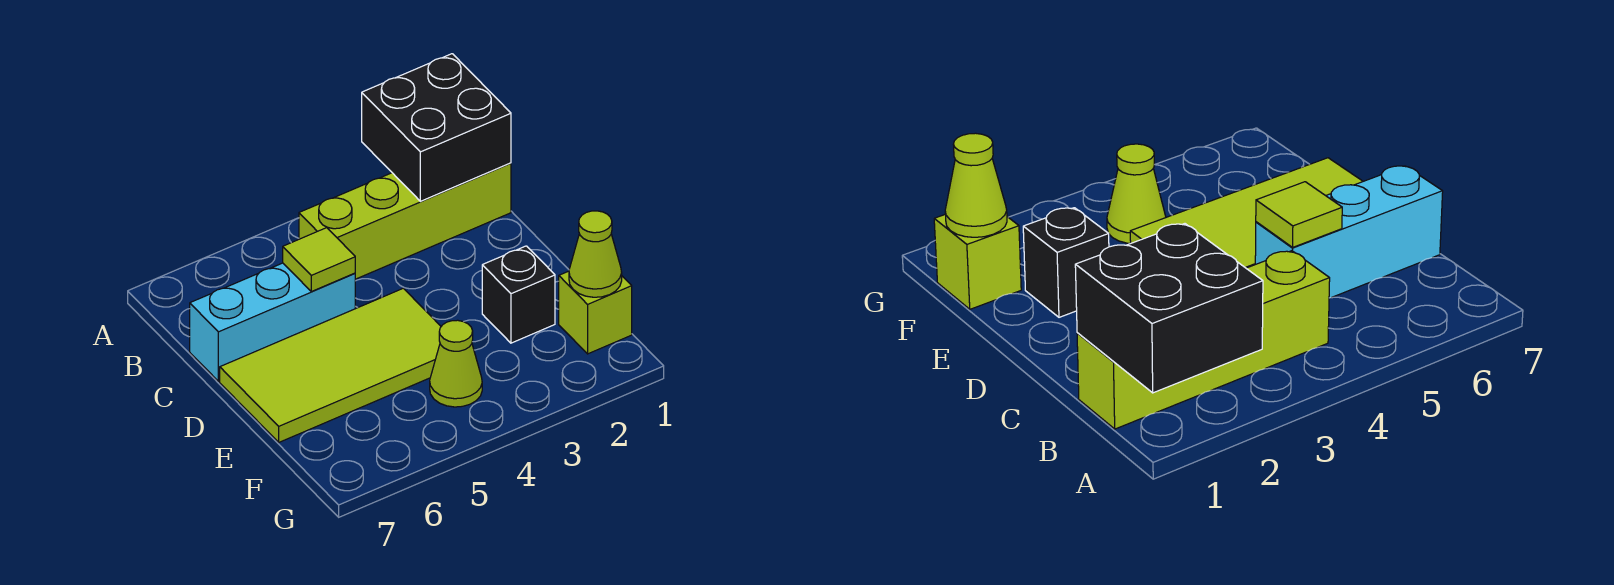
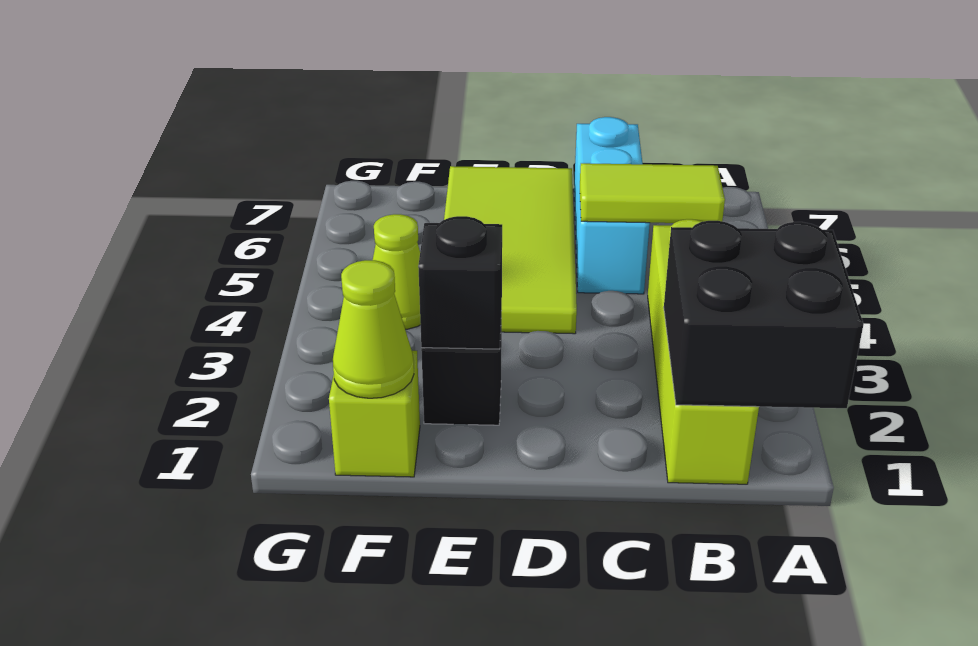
lime tile C5 level 2 -> lime tile B5:C5 level 2
none -> black brick E2 level 2

